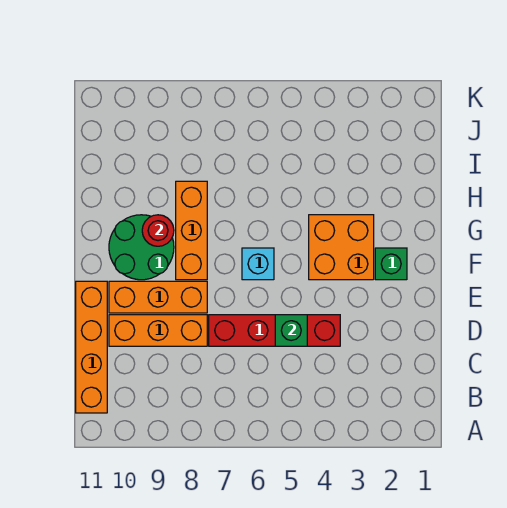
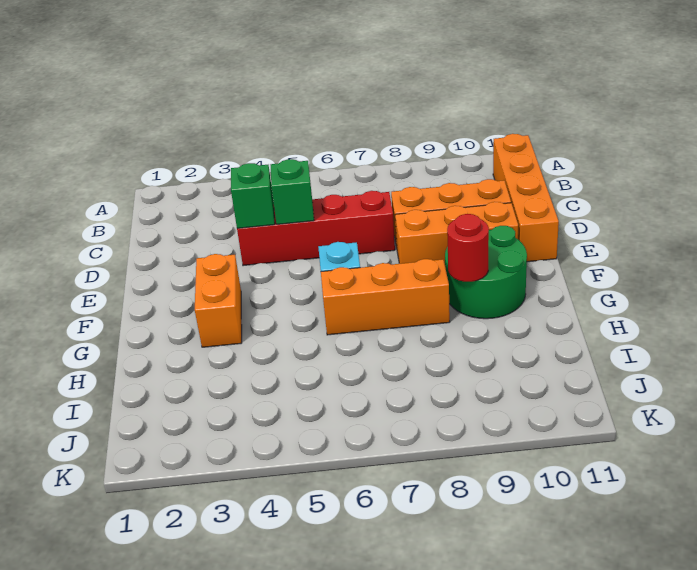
green brick F2 level 1 -> green brick D4 level 2
orange brick F3:G4 level 1 -> orange brick F3:G3 level 1
orange brick F8:H8 level 1 -> orange brick G6:G8 level 1

